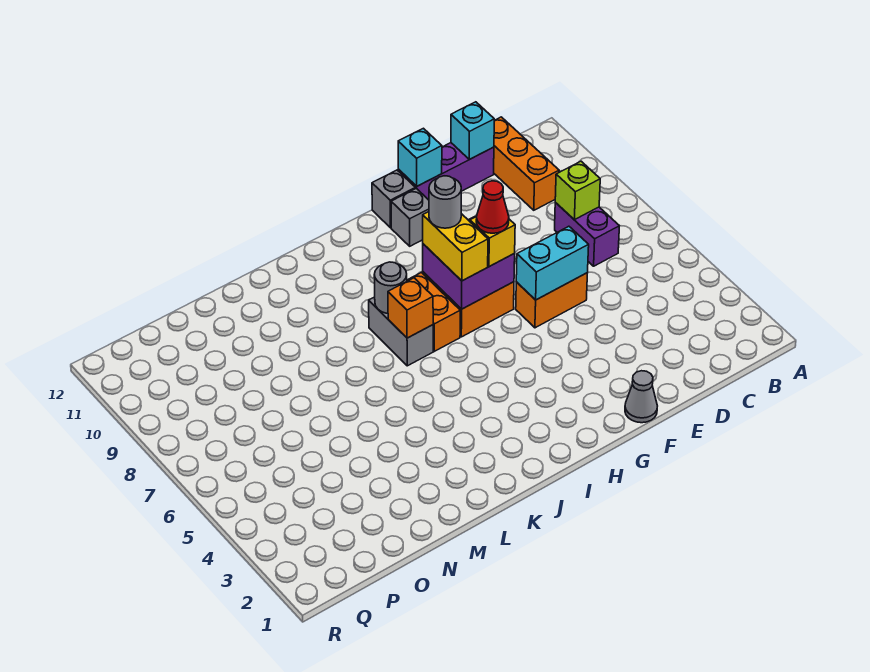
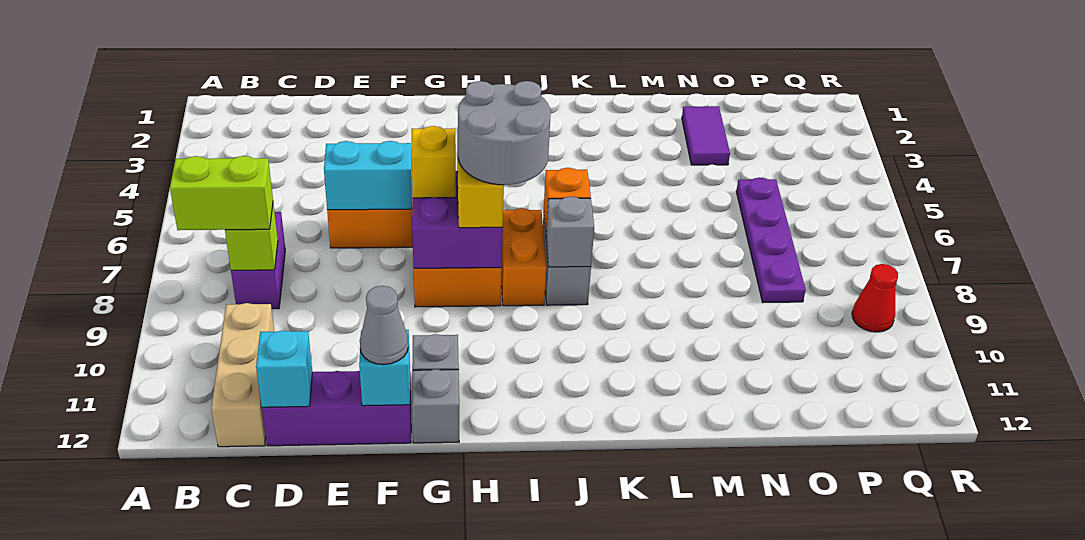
none -> lime brick B8:C8 level 3
orange brick C10:C12 level 1 -> tan brick C10:C12 level 1
grey cone F1 level 1 -> grey cone F12 level 3
red cone G7 level 4 -> red cone Q9 level 1
grey round brick H8 level 4 -> grey round brick H7:I8 level 4
grey round brick J8 level 2 -> grey brick J8 level 2
none -> purple tile N2:N3 level 1
none -> purple plate O5:O8 level 1

